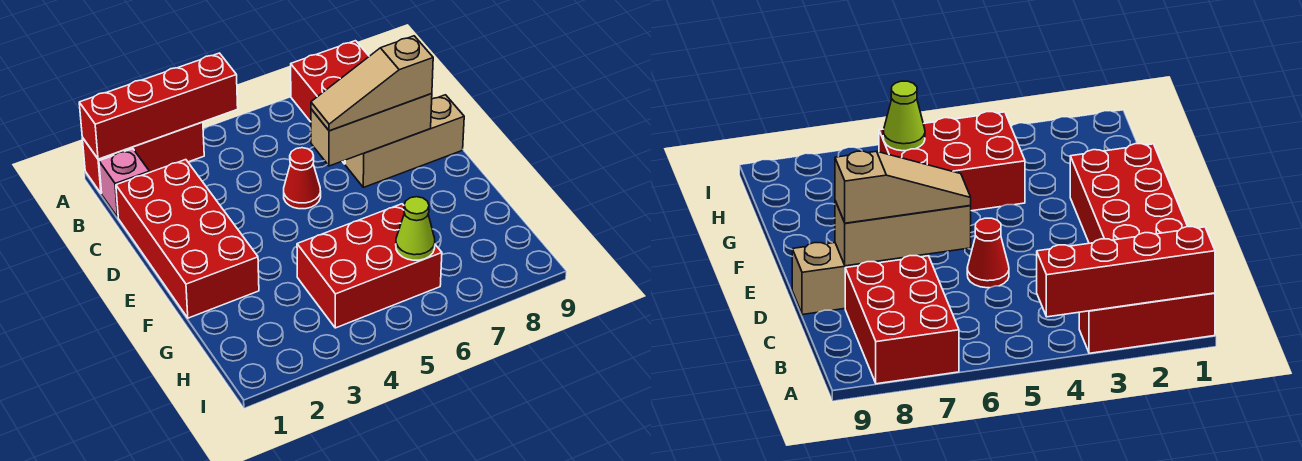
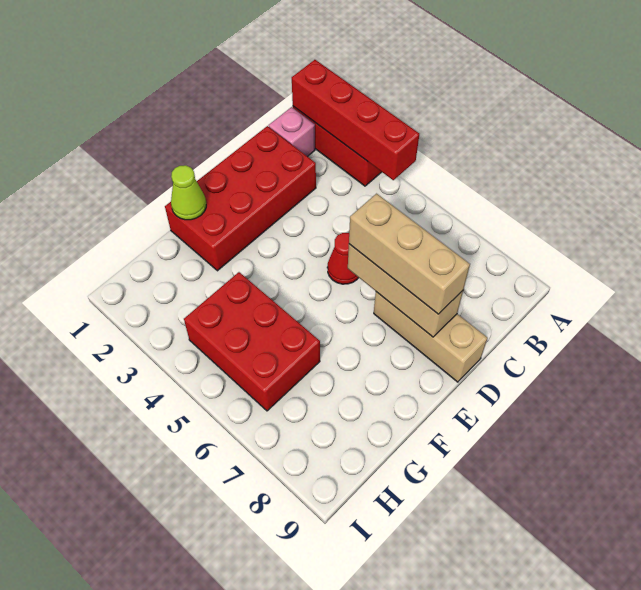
red brick A7:C8 level 1 -> none
tan slope D6:D8 level 3 top 8 -> tan brick D6:D8 level 3
lime cone H6 level 2 -> lime cone F1 level 2

